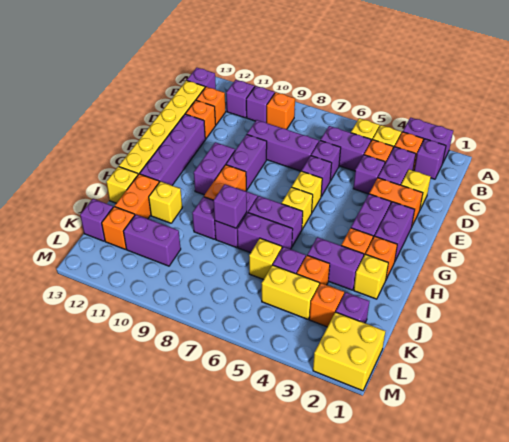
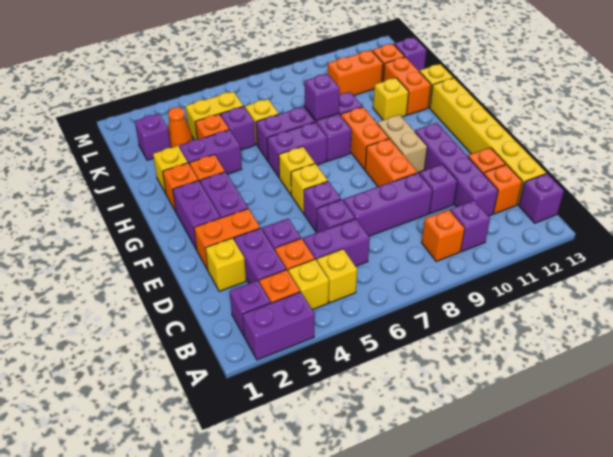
purple brick B11 level 1 -> purple brick D10 level 1
purple brick E9:F9 level 1 -> orange brick E9:F9 level 1
purple brick E12:H12 level 1 -> purple brick C11:F11 level 1
purple brick F10:G10 level 1 -> tan brick F10:G10 level 1
orange brick K3 level 1 -> orange cone K3 level 1
purple brick K10:K11 level 1 -> orange brick K10:K11 level 1
yellow brick L1:M2 level 1 -> none

